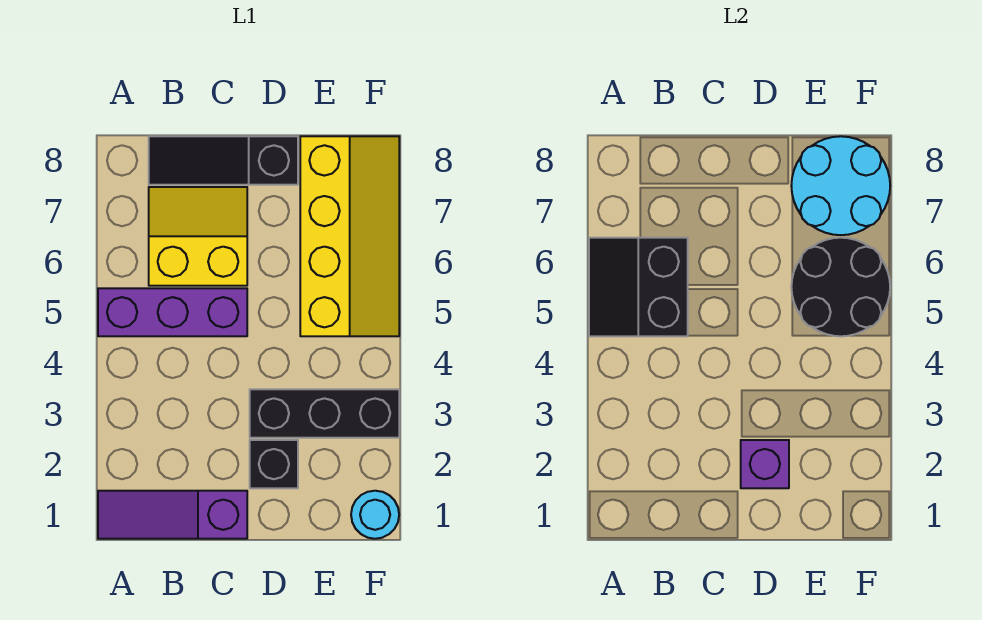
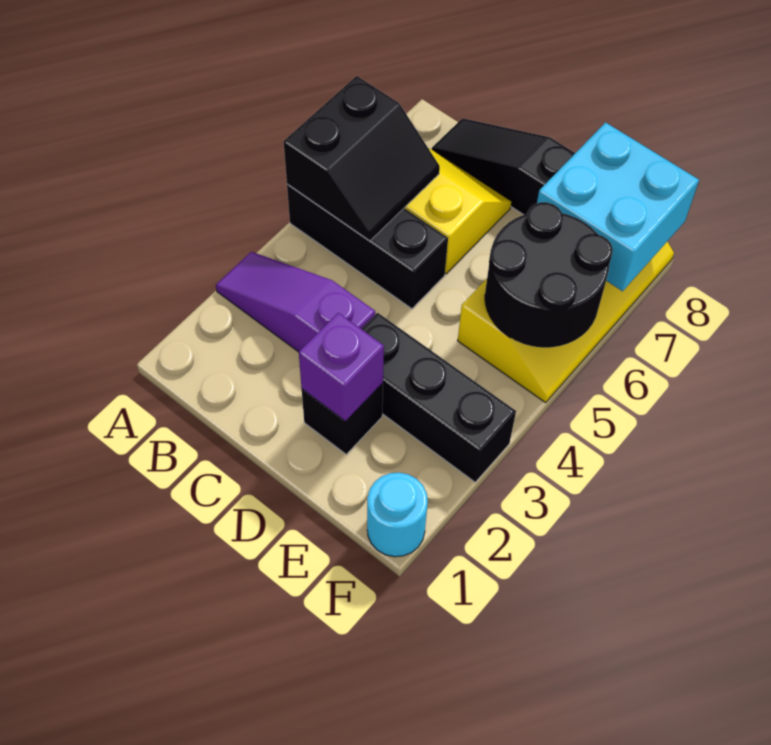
purple slope A1:C1 level 1 top C -> purple slope A3:C3 level 1 top C
purple brick A5:C5 level 1 -> black brick A5:C5 level 1
black slope A5:B6 level 2 top B -> black slope A5:B6 level 2 top A
cyan round brick E7:F8 level 2 -> cyan brick E7:F8 level 2

